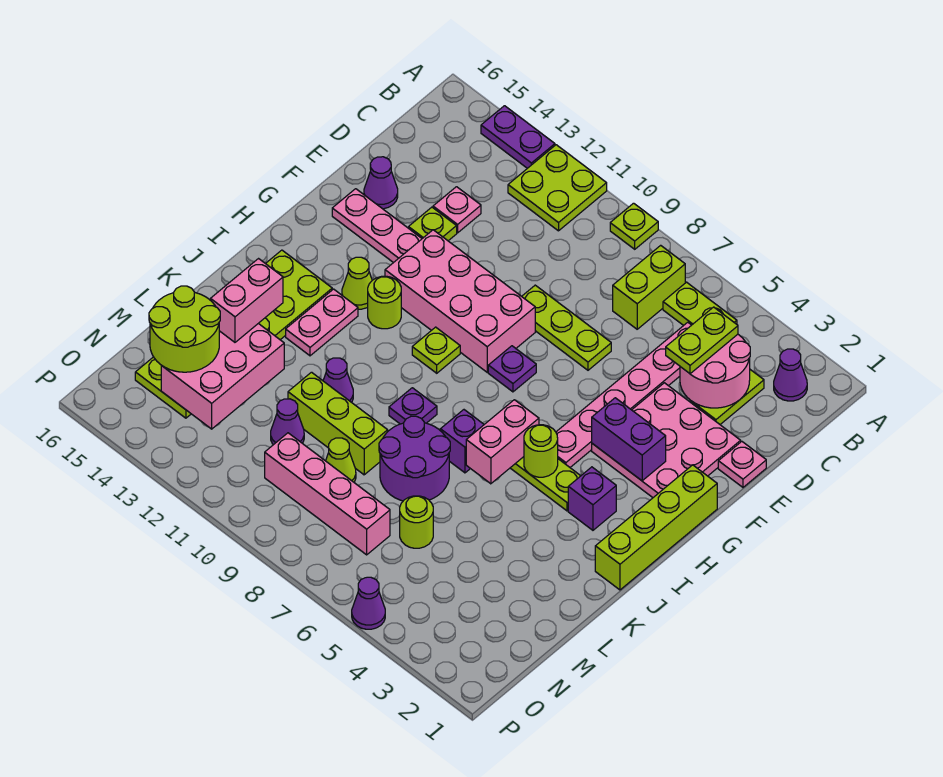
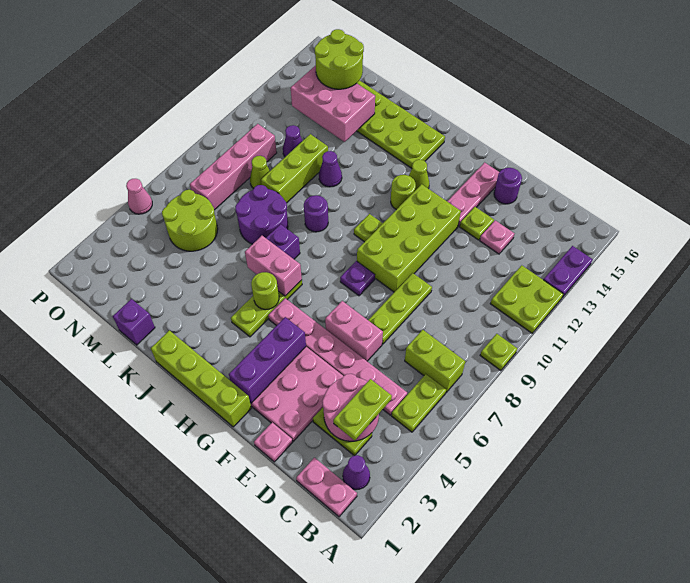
lime plate C4:D4 level 3 -> lime plate C3:C4 level 3
purple cone E15 level 1 -> purple round brick E15 level 1
pink brick F9:G12 level 1 -> lime brick F9:G12 level 1
purple brick G3:G4 level 2 -> purple brick G2:G4 level 2
purple brick I3 level 1 -> purple brick L1 level 1
pink plate I13:J13 level 1 -> pink plate B1:C1 level 1
purple plate J9 level 1 -> purple round brick J9 level 1
pink brick K14:L14 level 3 -> pink brick E6:F6 level 1
lime round brick M6 level 1 -> lime round brick M5:N6 level 1
purple cone P5 level 1 -> pink cone P5 level 1

